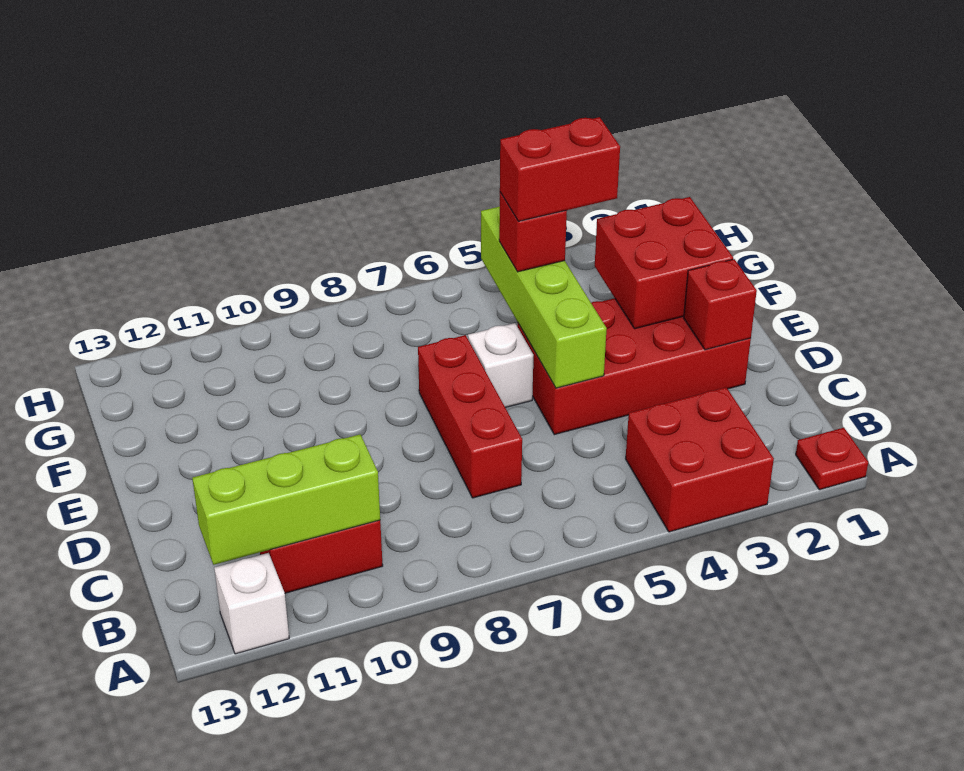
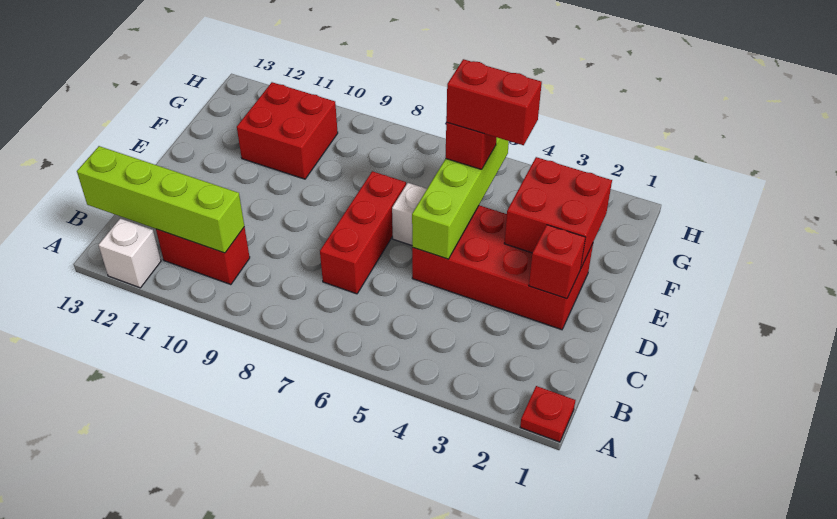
red brick A3:B4 level 1 -> red brick F10:G11 level 1
lime brick B10:B12 level 2 -> lime brick B10:B13 level 2

